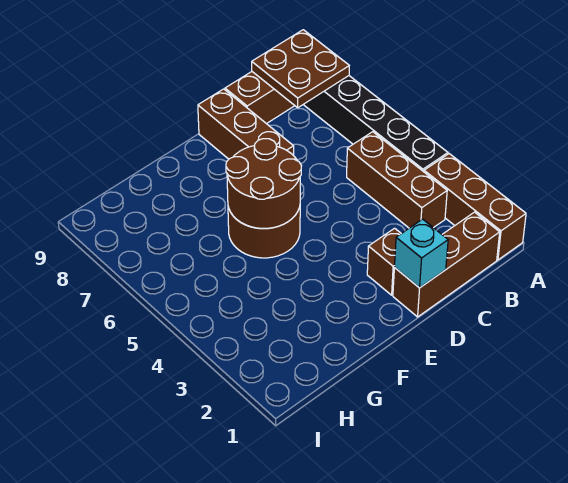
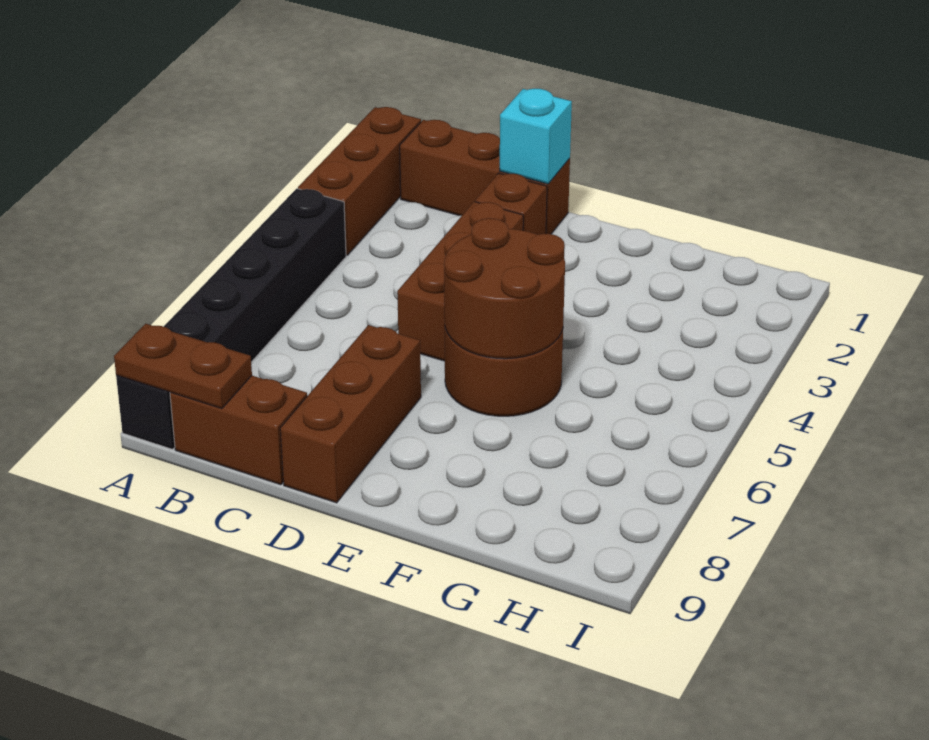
brown plate A8:B9 level 2 -> brown plate A9:B9 level 2
brown brick B3:B5 level 1 -> brown brick D3:D5 level 1

